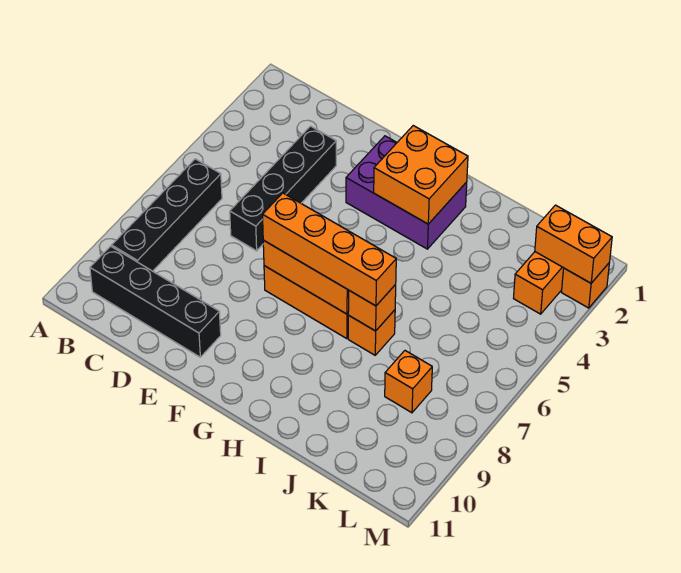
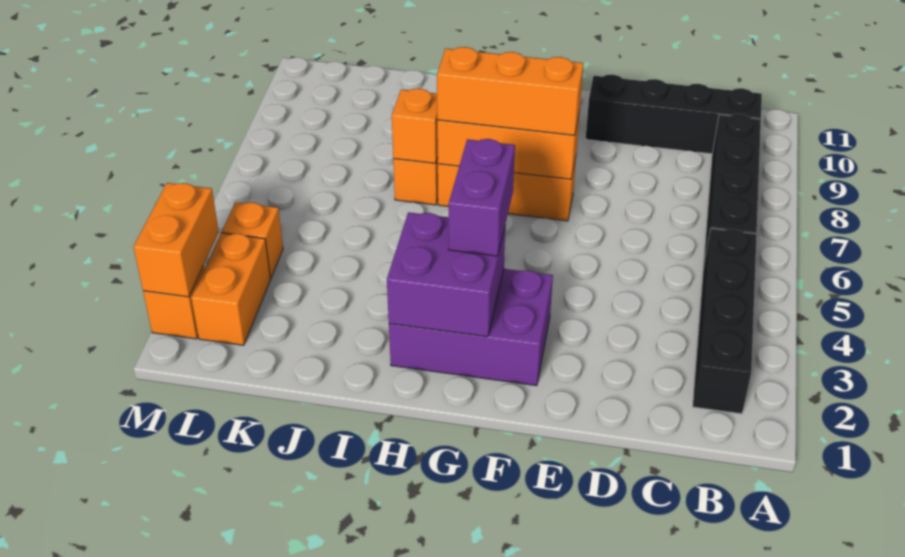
black brick D3:D6 level 1 -> black brick B2:B5 level 1
orange brick F7:I7 level 3 -> orange brick F7:H7 level 3
orange brick G2:H3 level 2 -> purple brick G2:H3 level 2
none -> purple brick G3:G4 level 3
orange brick K8 level 1 -> orange brick L4 level 1
orange brick L2:M2 level 2 -> orange brick M2:M3 level 2

